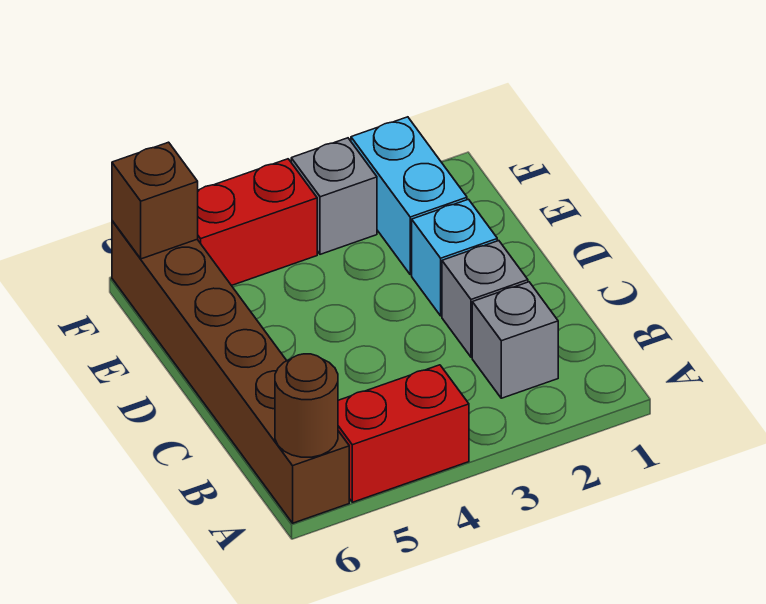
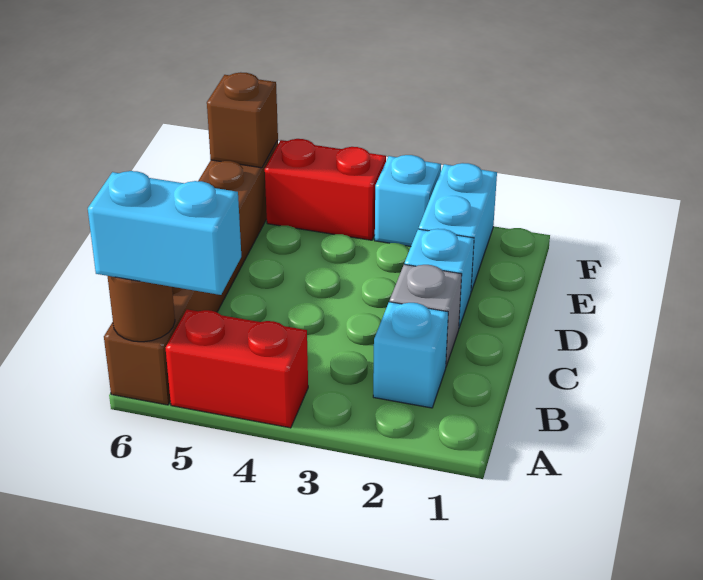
none -> cyan brick A5:A6 level 3
grey brick B2 level 1 -> cyan brick B2 level 1
grey brick F3 level 1 -> cyan brick F3 level 1

